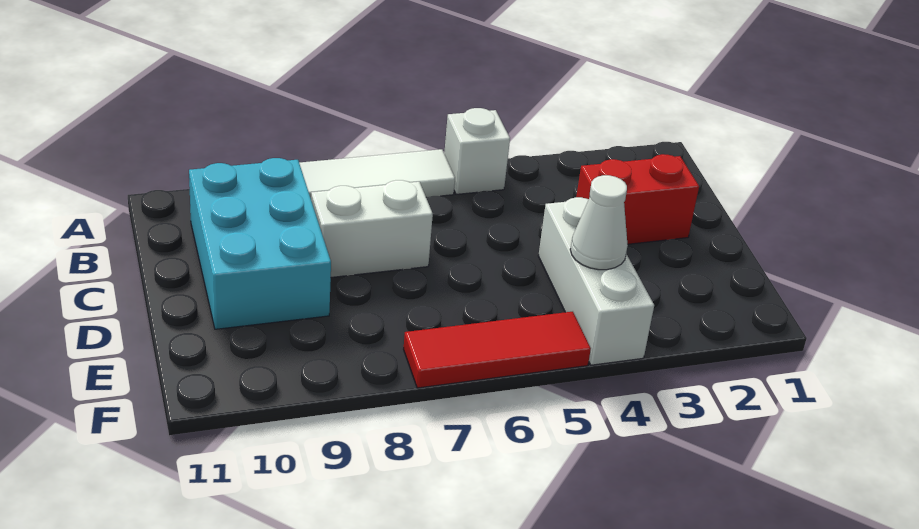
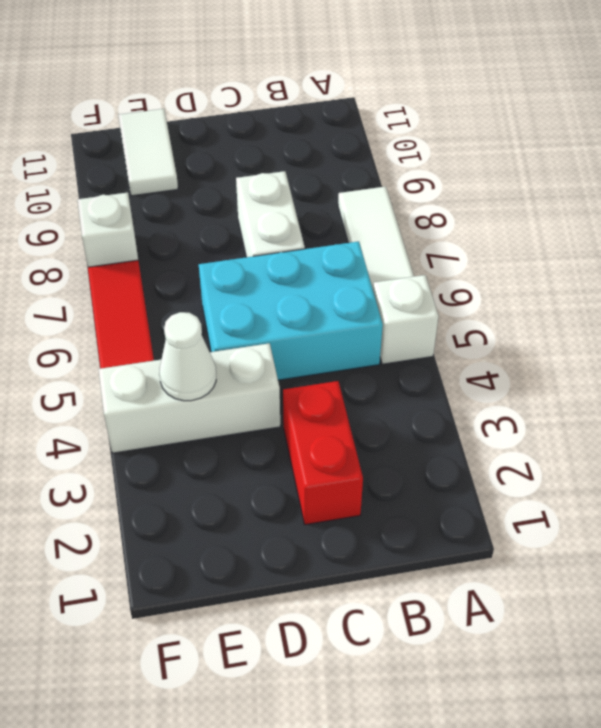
cyan brick B9:D10 level 1 -> cyan brick B5:D6 level 1
none -> white tile E10:E11 level 1
none -> white brick F8 level 1

